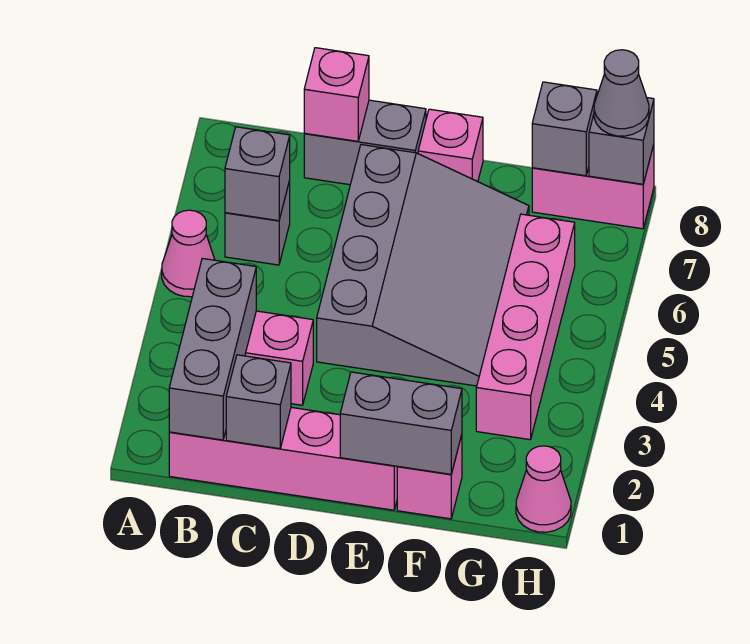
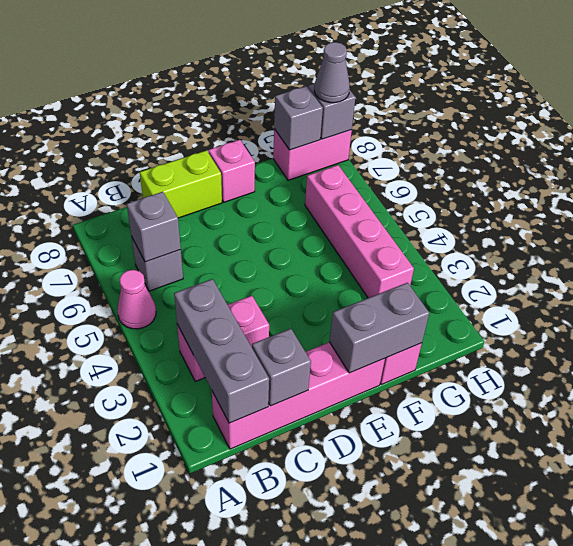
grey brick C8:D8 level 1 -> lime brick C8:D8 level 1
pink brick C8 level 2 -> none
grey slope D4:F7 level 1 top D -> none
pink cone H1 level 1 -> none

